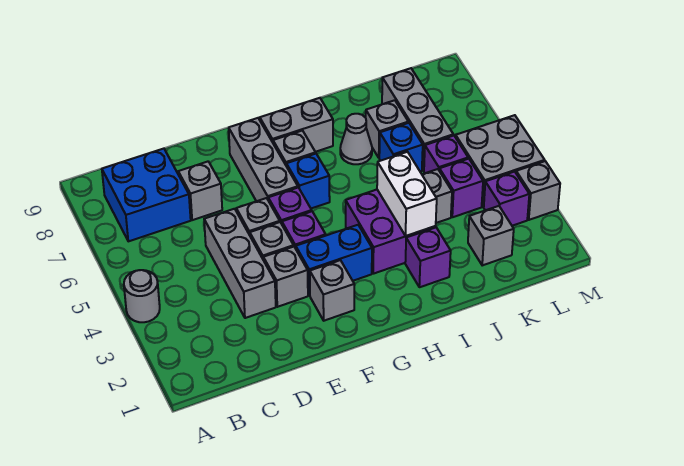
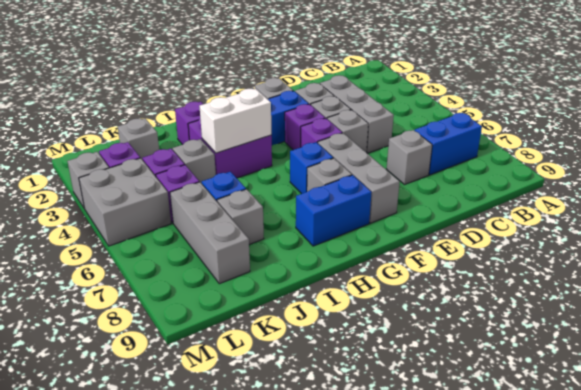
grey round brick A4 level 1 -> none
blue brick B7:C8 level 1 -> blue brick B7:C7 level 1
grey brick G8:H8 level 1 -> blue brick G8:H8 level 1
white brick I3:I4 level 2 -> white brick H4:I4 level 2
grey cone I7 level 1 -> none

